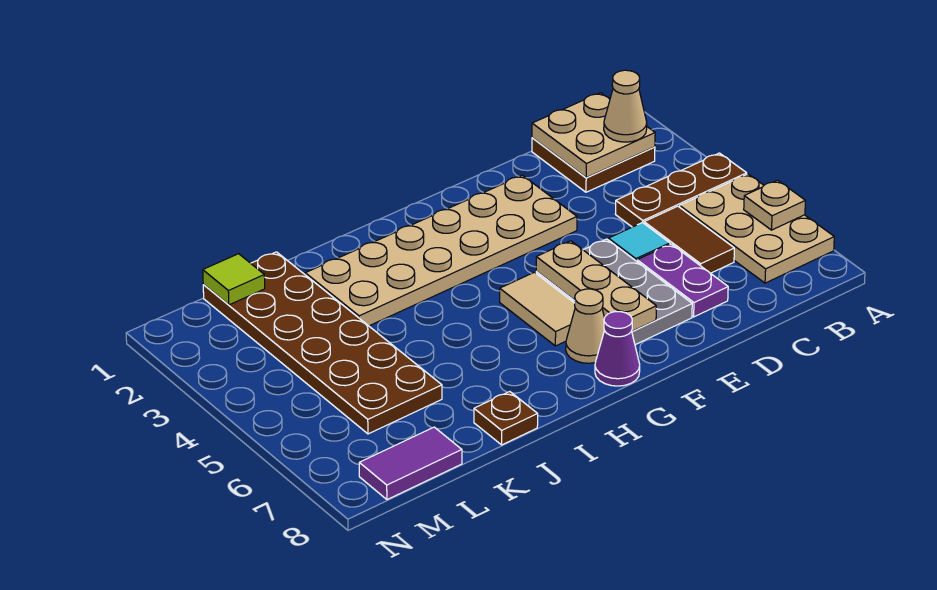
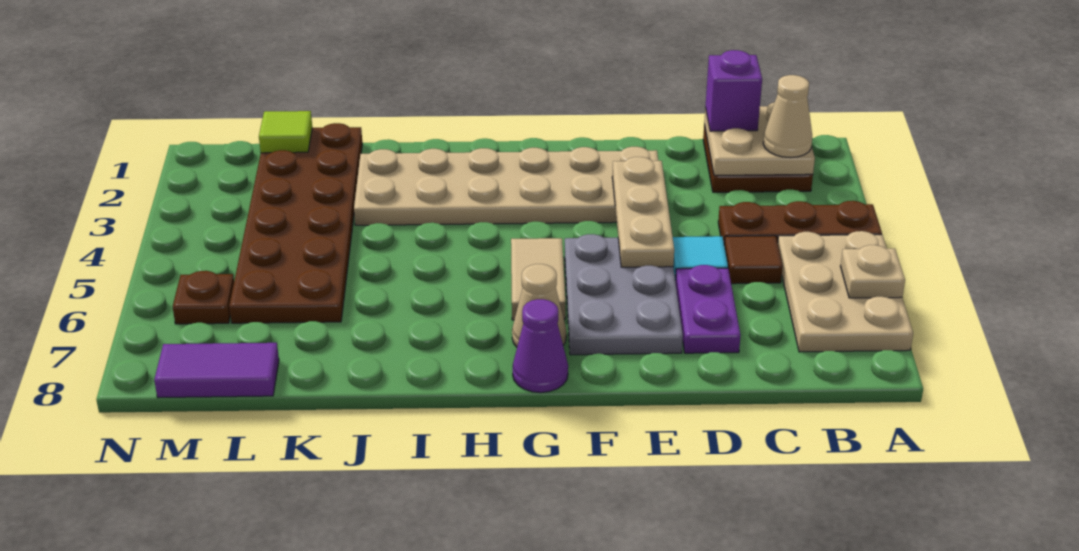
none -> purple brick C1 level 3
brown tile C5:C6 level 1 -> brown tile C5 level 1
tan plate F5:F7 level 2 -> tan plate E3:E5 level 2
brown plate J8 level 1 -> brown plate M6 level 1

